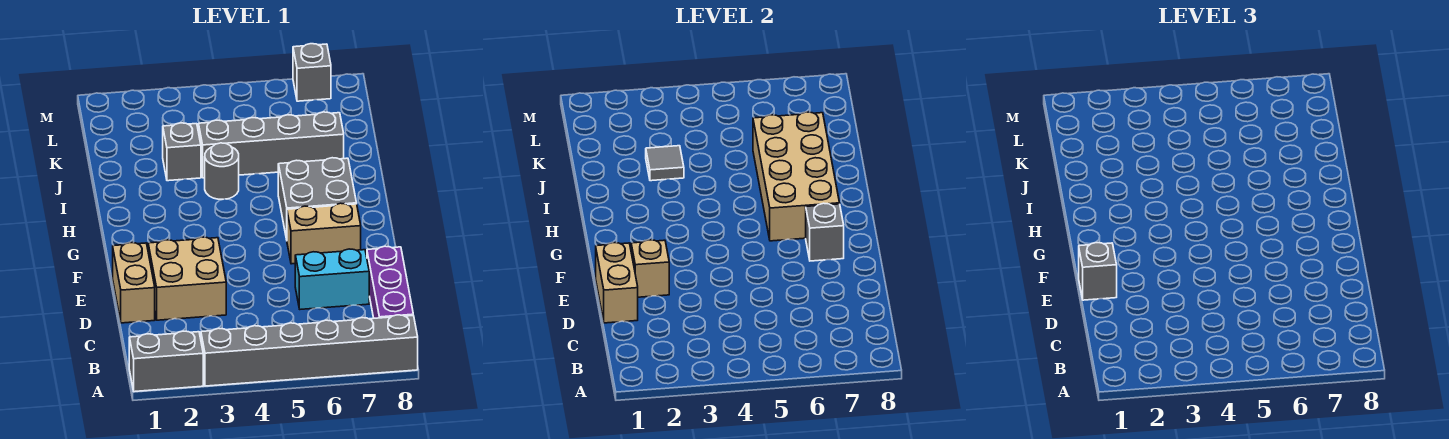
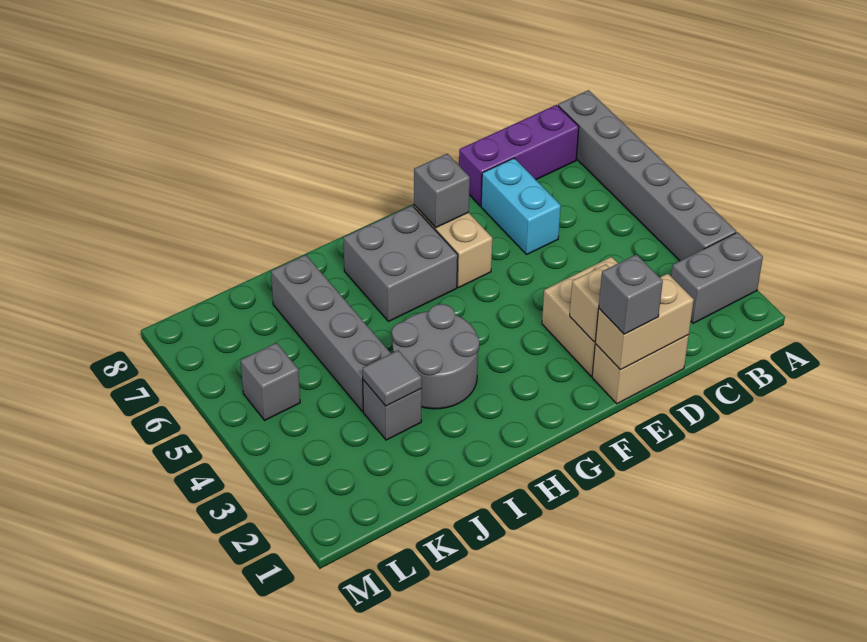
grey brick A1:A2 level 1 -> grey brick A2:B2 level 1
tan brick G6:J7 level 2 -> none
grey round brick I4 level 1 -> grey round brick H3:I4 level 1
grey brick M7 level 1 -> grey brick L5 level 1

